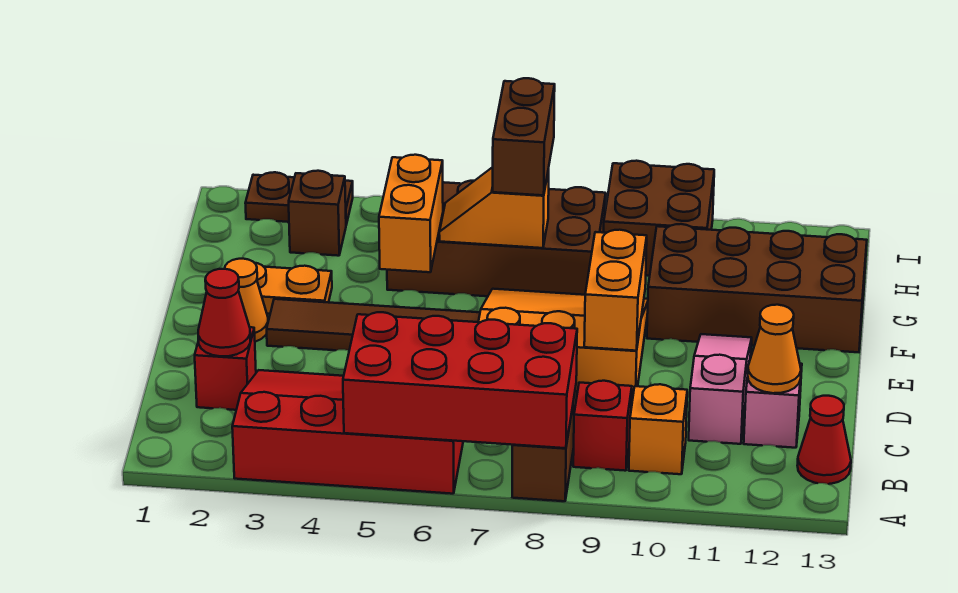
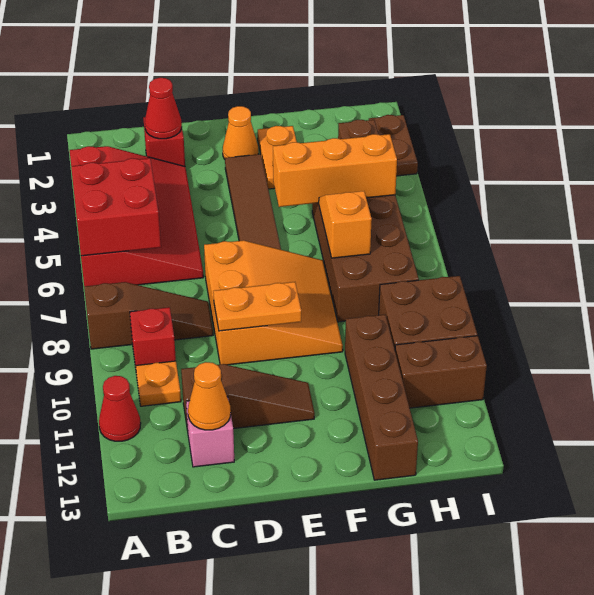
red brick A5:B8 level 2 -> red brick A5:B6 level 2
orange brick B10 level 1 -> orange plate B10 level 1
red cone B13 level 1 -> red cone A11 level 1
pink slope C11:E11 level 1 top C -> brown slope C11:E11 level 1 top C
orange brick D9:E9 level 2 -> orange plate D9:E9 level 2
orange brick F5:G5 level 2 -> orange brick F5:H5 level 2
brown brick F10:G13 level 1 -> brown brick G10:G13 level 1
brown brick G7:H7 level 3 -> brown brick H11:I11 level 1

